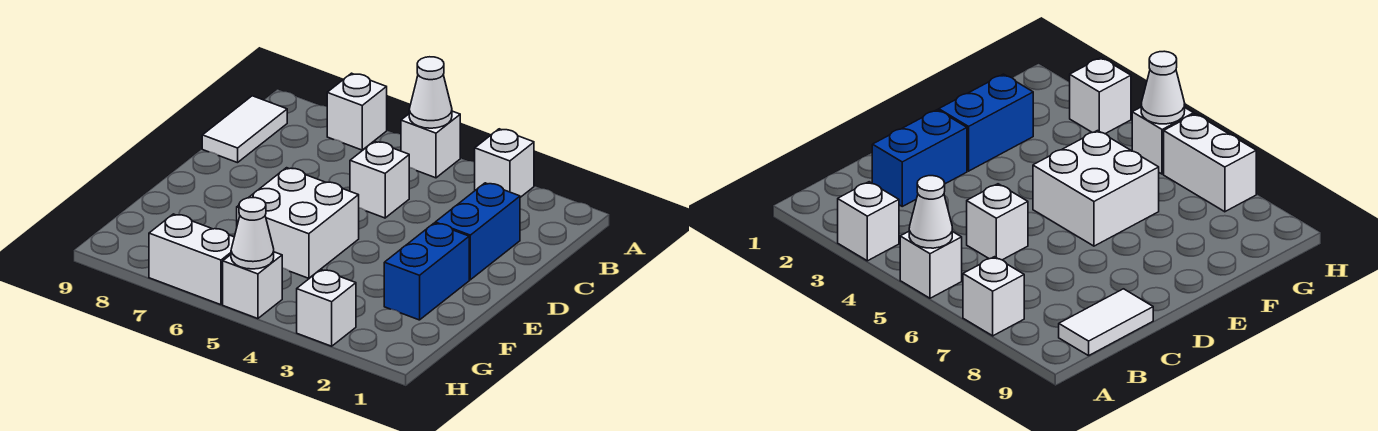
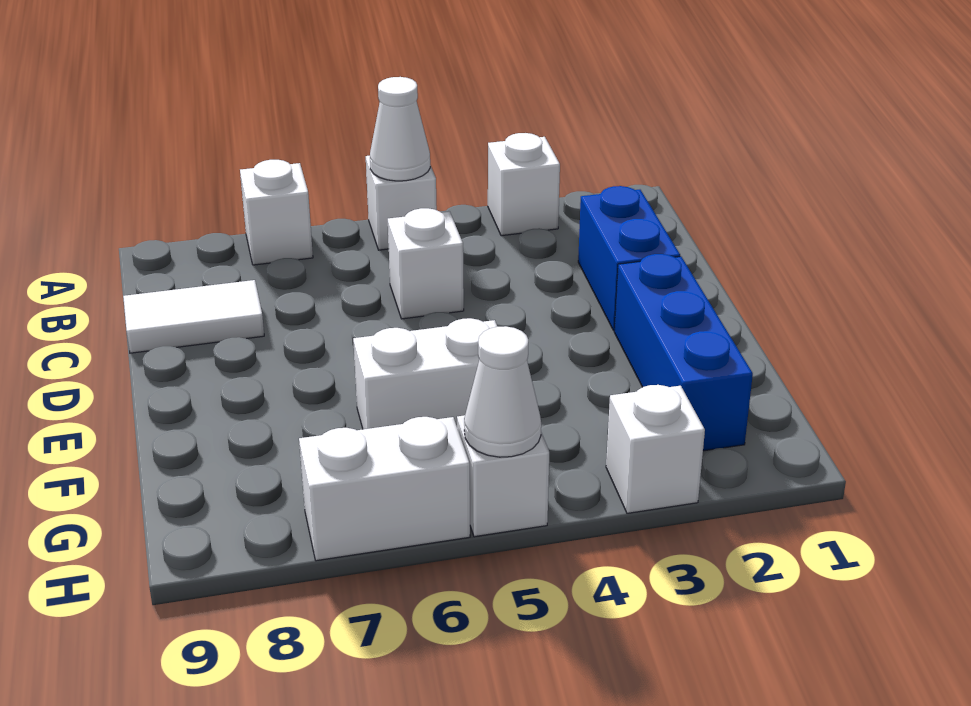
white tile B9:C9 level 1 -> white tile C8:C9 level 1
blue brick E2:F2 level 1 -> blue brick E2:G2 level 1
white brick E5:F6 level 1 -> white brick F5:F6 level 1

